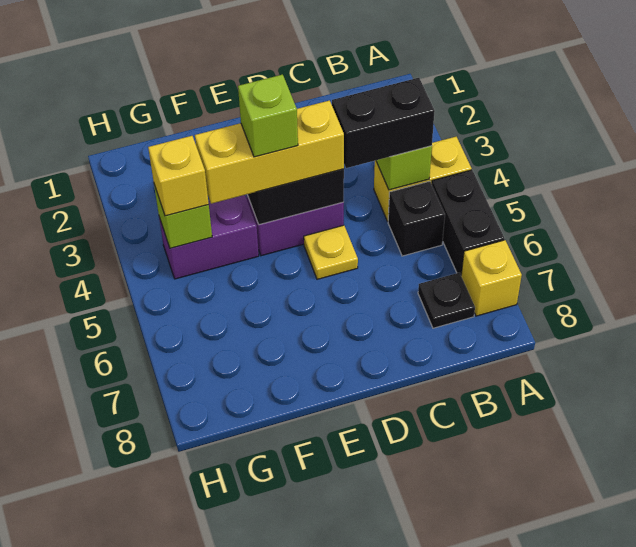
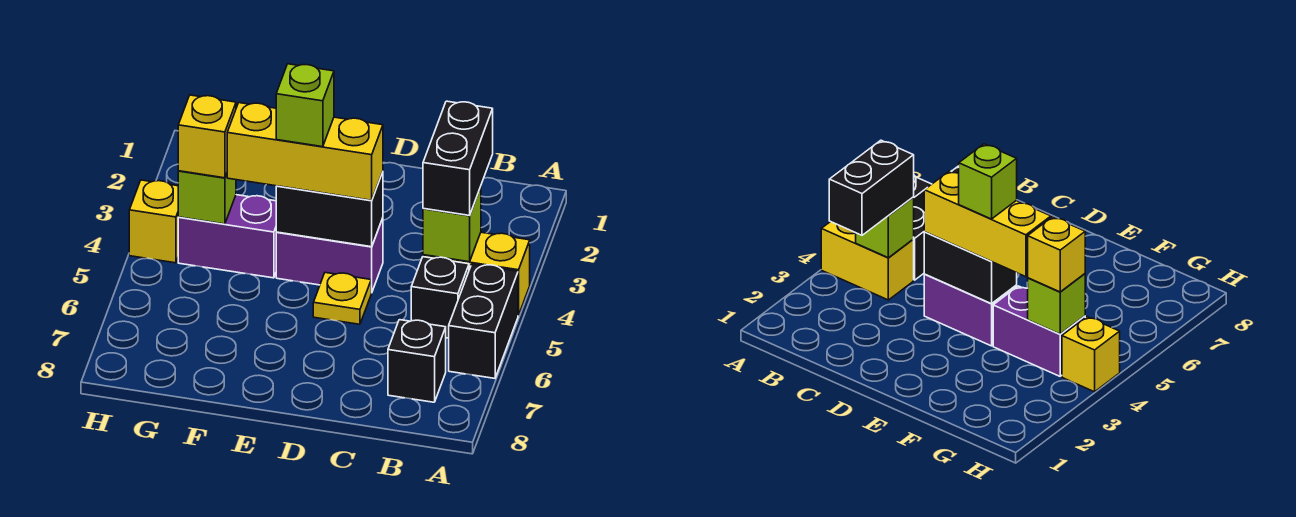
yellow brick A7 level 1 -> yellow brick H4 level 1
black brick B4:C4 level 3 -> black brick B3:B4 level 3
black plate B7 level 1 -> black brick B7 level 1

